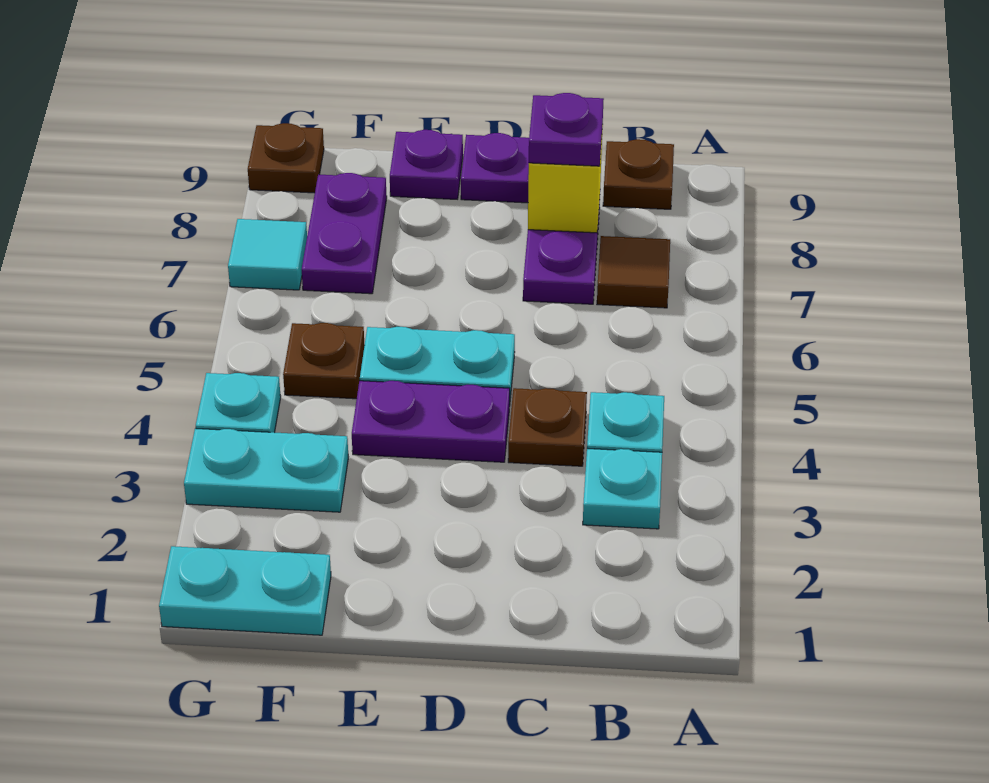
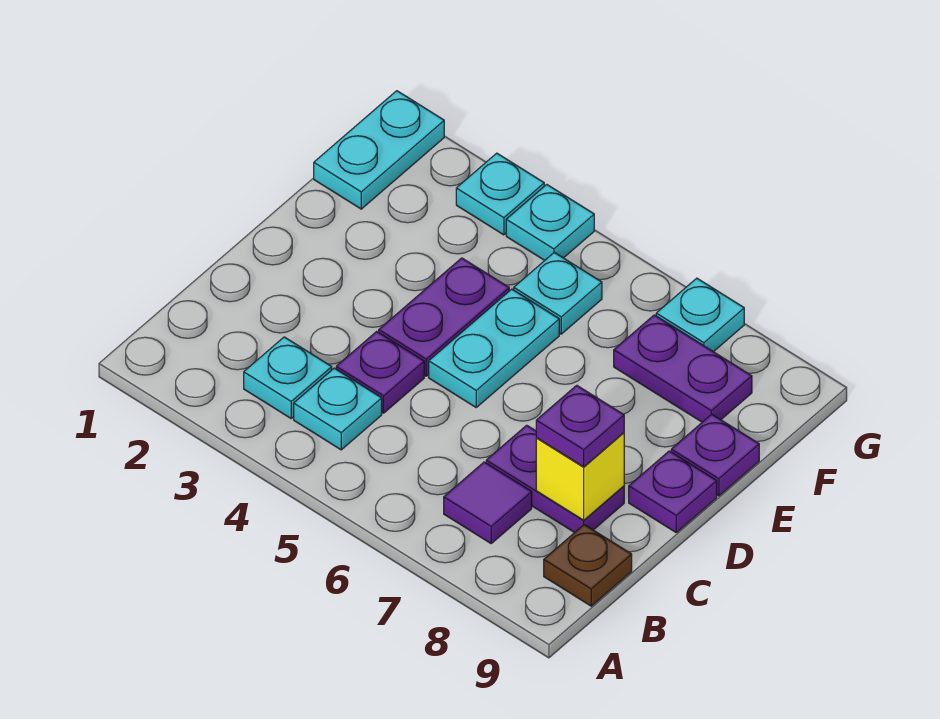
brown tile B7 level 1 -> purple tile B7 level 1
brown plate C4 level 1 -> purple plate C4 level 1
cyan plate F3:G3 level 1 -> cyan plate G3 level 1
brown plate F5 level 1 -> cyan plate F5 level 1
cyan tile G7 level 1 -> cyan plate G7 level 1
brown plate G9 level 1 -> none

